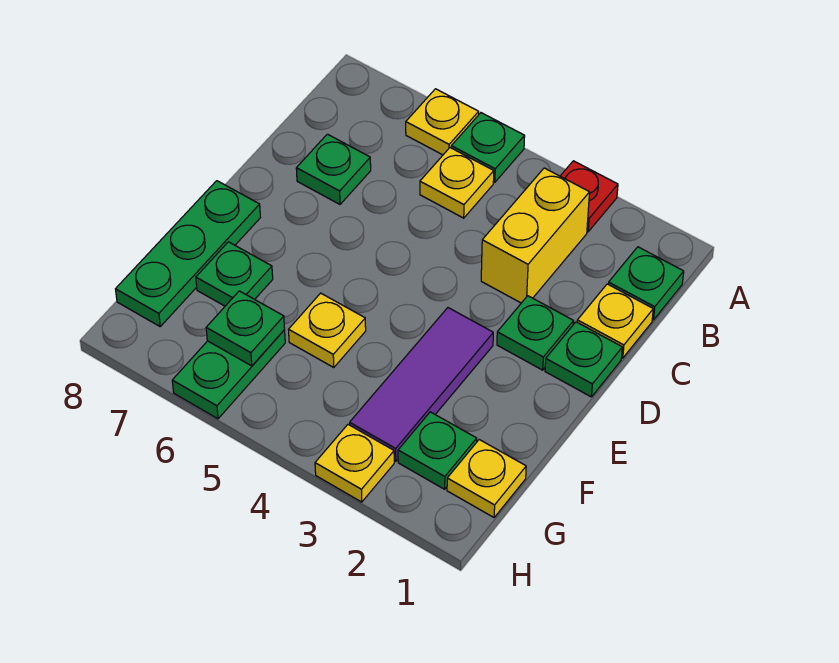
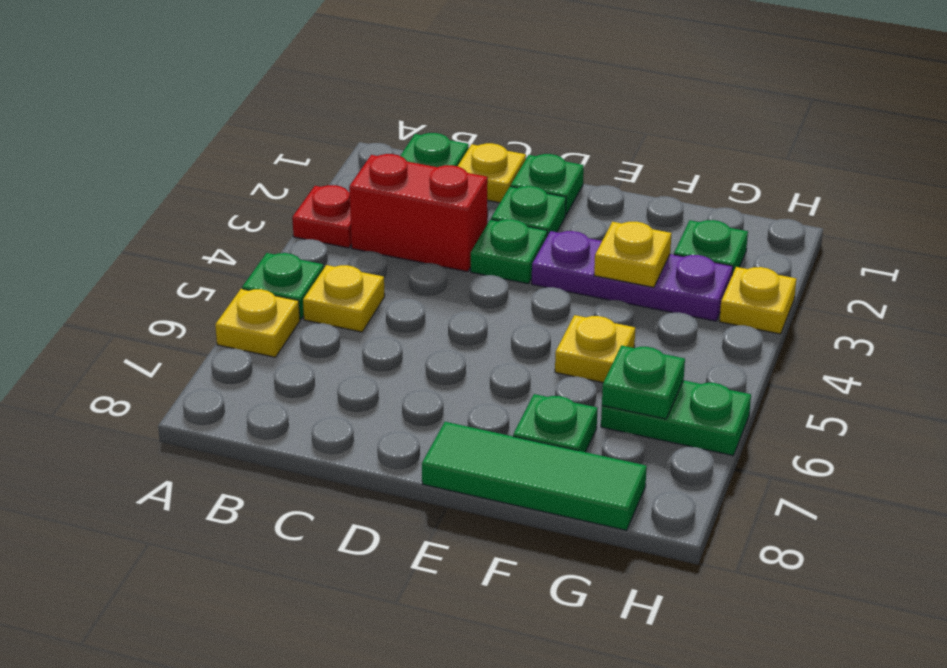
yellow brick B3:C3 level 1 -> red brick B3:C3 level 1
green plate C7 level 1 -> green plate D3 level 1
purple tile E3:G3 level 1 -> purple plate E3:G3 level 1
green plate E8:G8 level 1 -> green tile E8:G8 level 1
yellow plate G1 level 1 -> yellow plate F3 level 2

